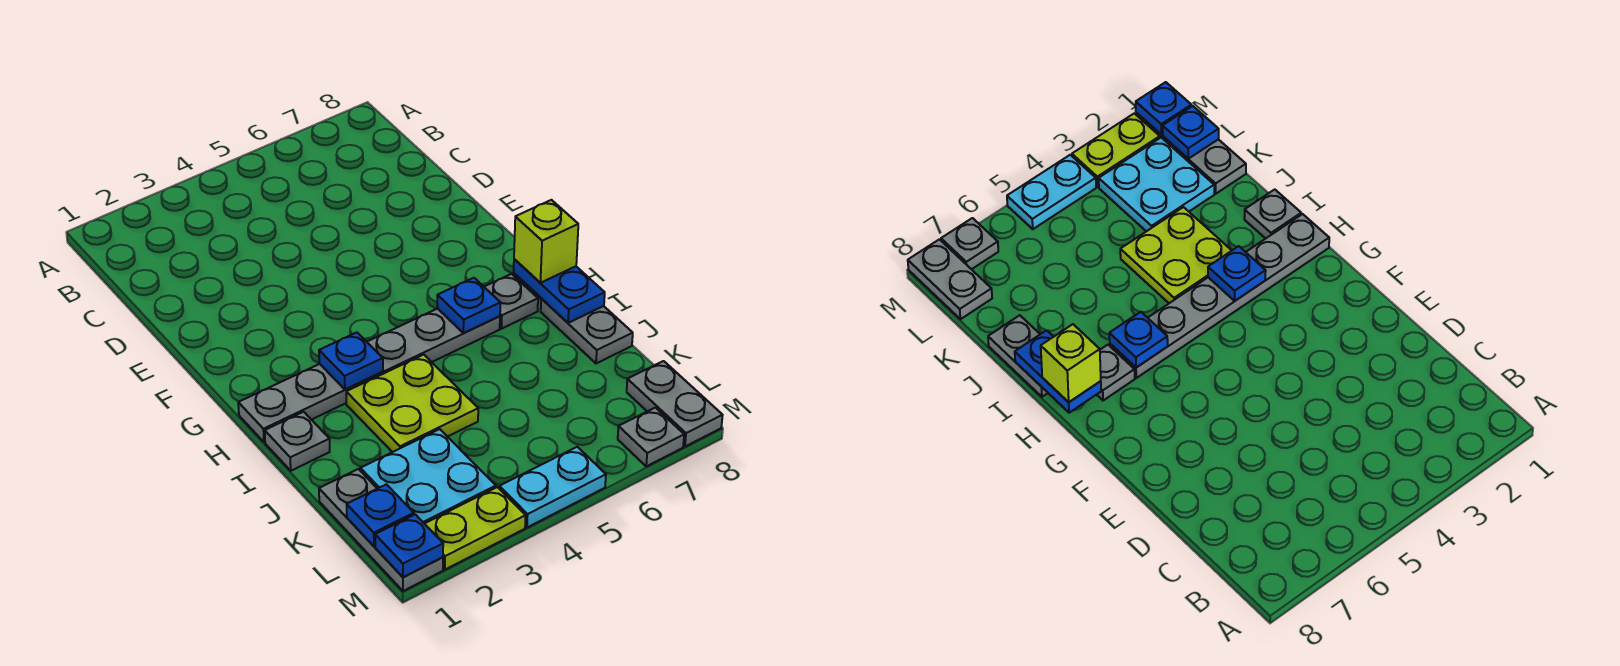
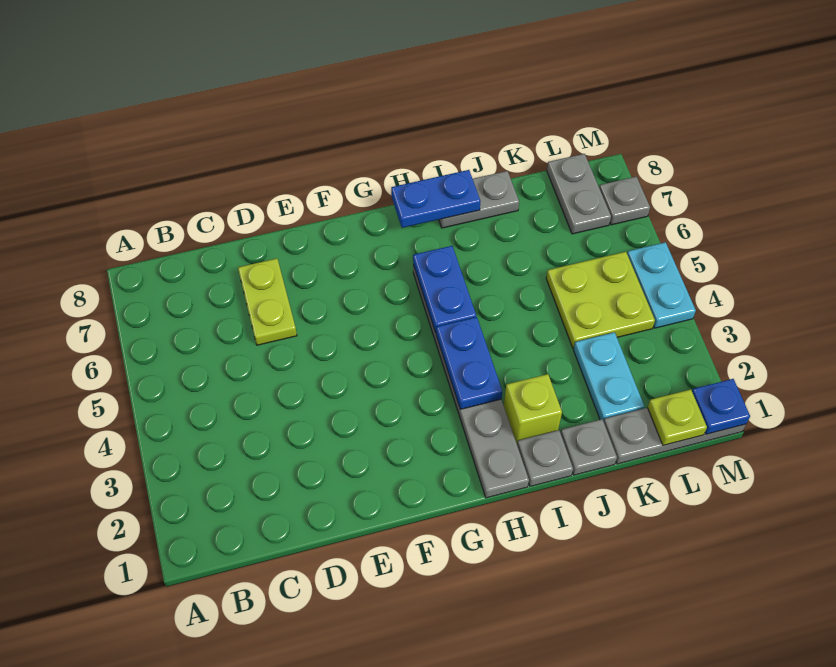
blue plate H3 level 2 -> blue plate H3:H4 level 2
blue plate H6 level 2 -> blue plate H5:H6 level 2
grey plate H7 level 1 -> grey plate J1 level 1
lime brick H8 level 3 -> lime brick I2 level 1
lime plate I3:J4 level 1 -> lime plate K4:L5 level 1
cyan plate K2:L3 level 1 -> cyan plate K2:K3 level 1
blue plate L1 level 2 -> lime plate L1 level 2
grey plate L8:M8 level 1 -> grey plate L7:L8 level 1
lime plate M2:M3 level 1 -> lime plate D6:D7 level 1

